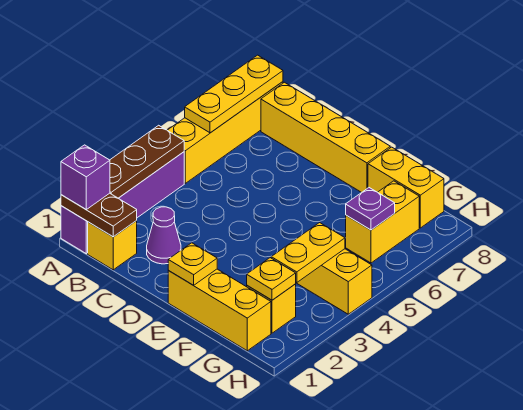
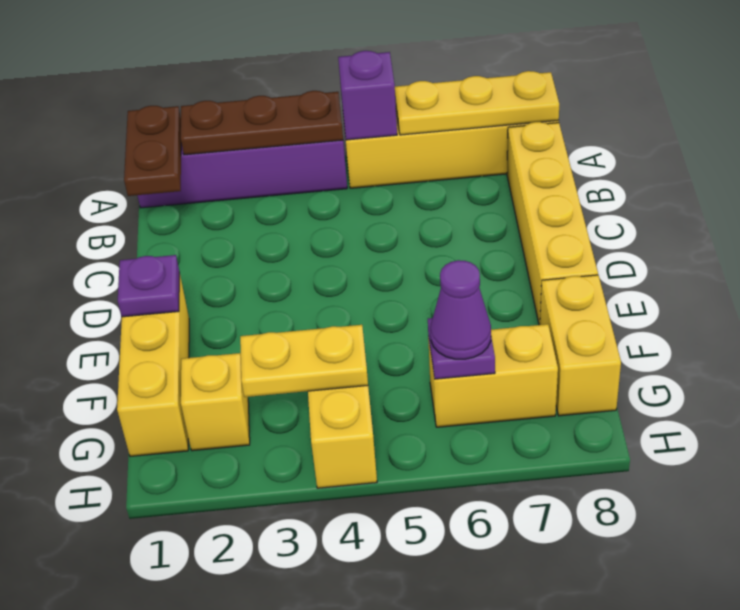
purple brick A1 level 3 -> purple brick A5 level 2
yellow brick B1 level 1 -> none
purple cone C2 level 1 -> purple cone G6 level 3
yellow plate E1 level 2 -> purple plate E1 level 2
yellow plate G2 level 2 -> none

